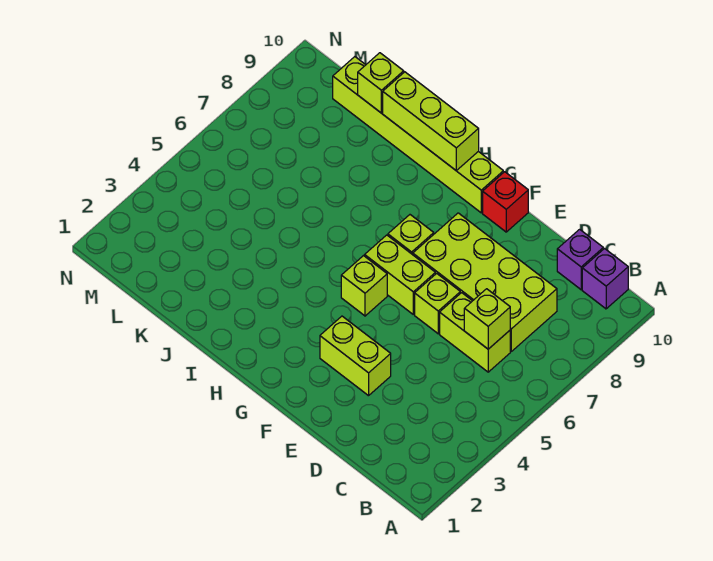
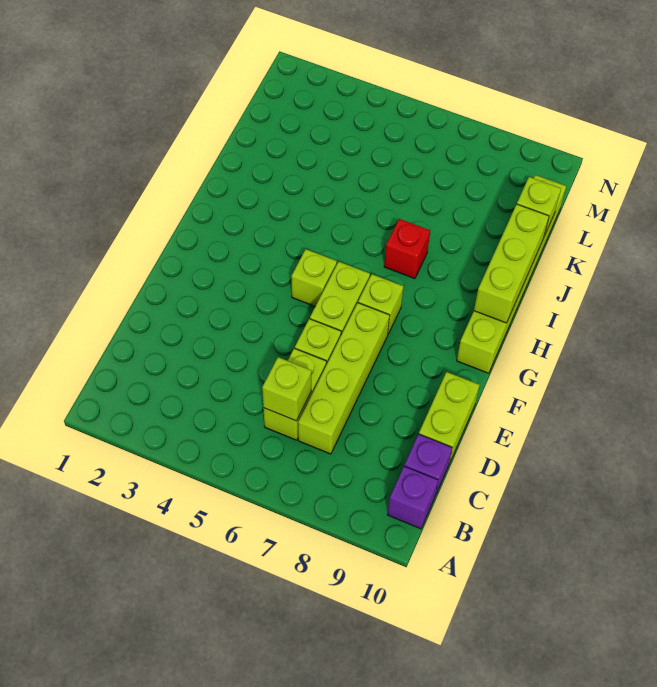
lime brick C7:F8 level 1 -> lime brick C7:F7 level 1
lime brick E3:F3 level 1 -> lime brick D10:E10 level 1
red brick F10 level 1 -> red brick I7 level 1

